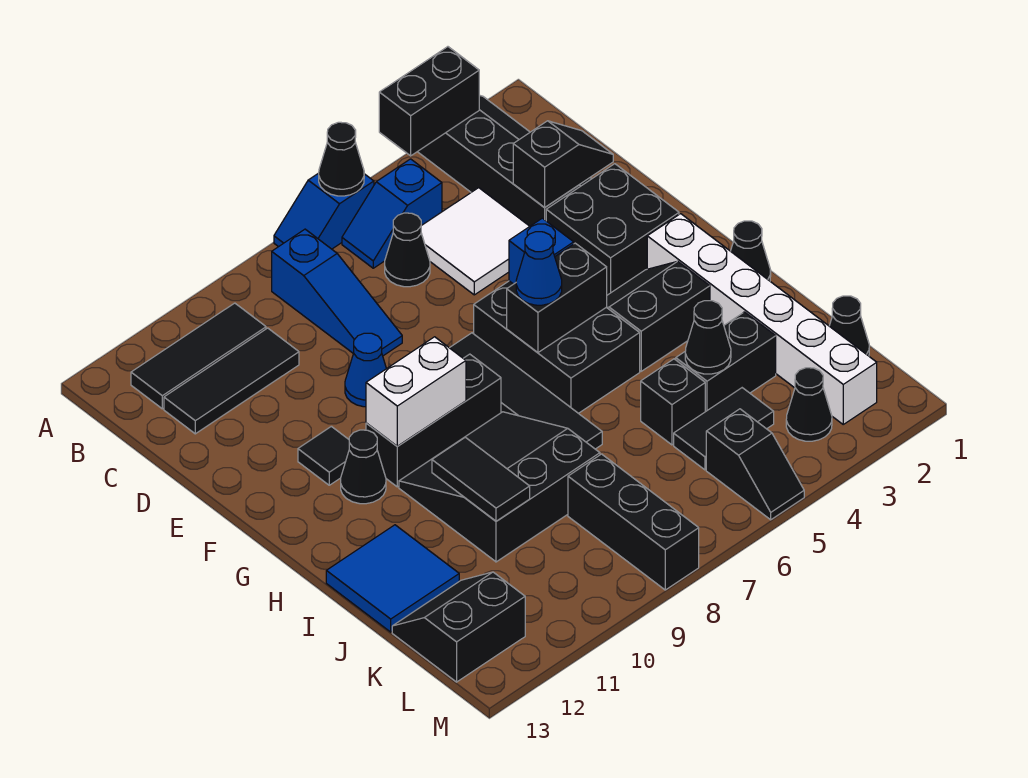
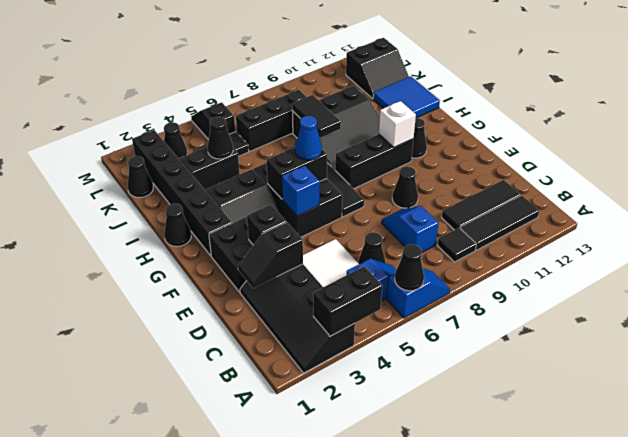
blue slope B8:D8 level 1 top B -> blue slope C8:D8 level 1 top C
blue cone E9 level 1 -> black cone E9 level 1
black tile F11 level 1 -> black tile B9 level 1
white brick G2:L2 level 1 -> black brick G2:L2 level 1
white brick G9:G10 level 2 -> white brick G10 level 2
black tile I10:J10 level 2 -> black tile I8:J8 level 2
black brick J5 level 1 -> black brick E3 level 2
black brick K8:M8 level 1 -> black brick K6:K8 level 1

